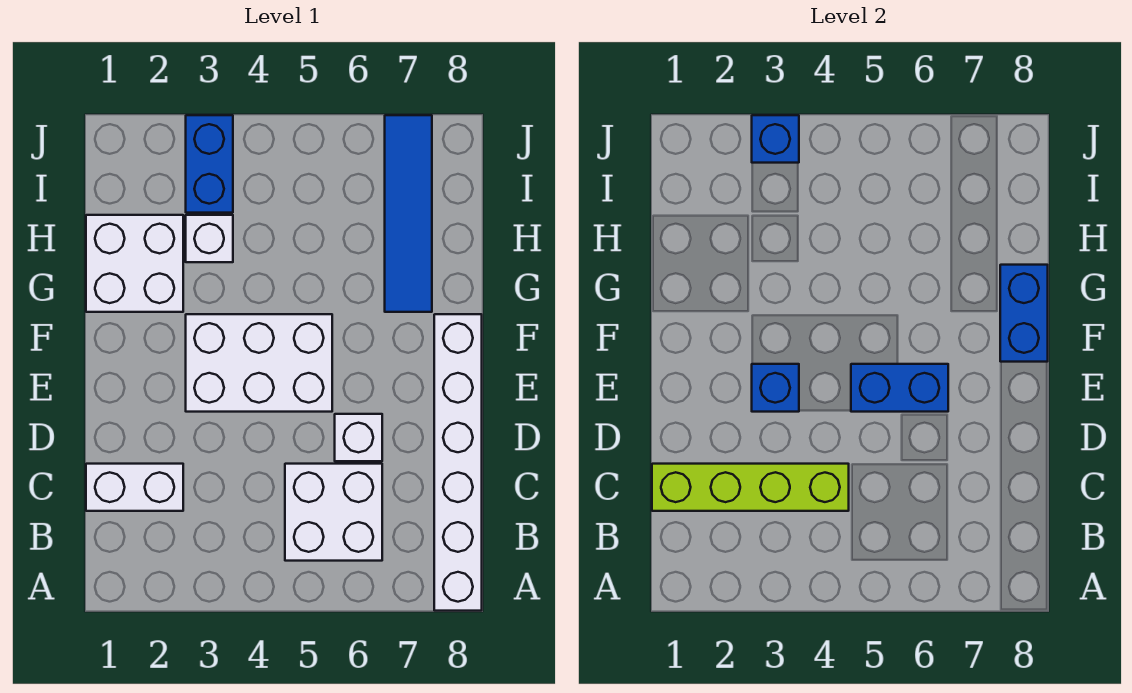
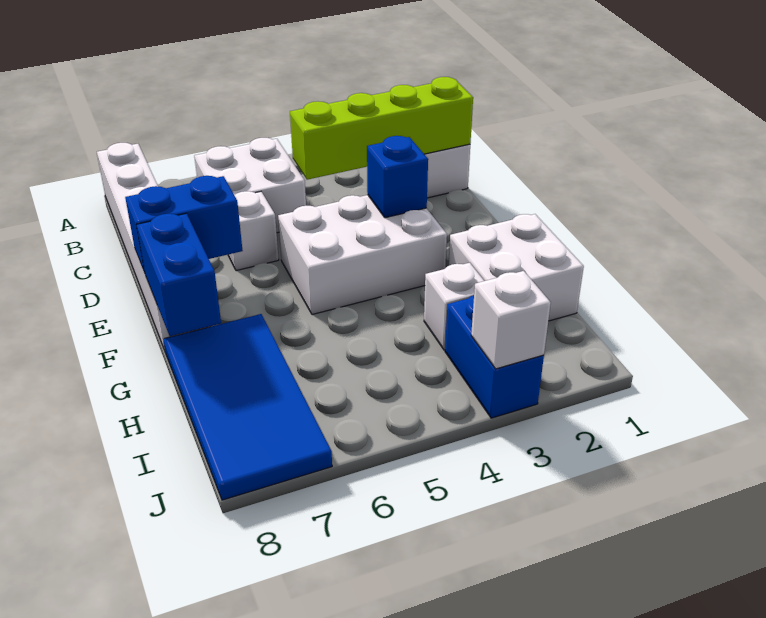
blue brick E5:E6 level 2 -> blue brick E7:E8 level 2
blue tile G7:J7 level 1 -> blue tile G7:J8 level 1
blue brick J3 level 2 -> white brick J3 level 2

